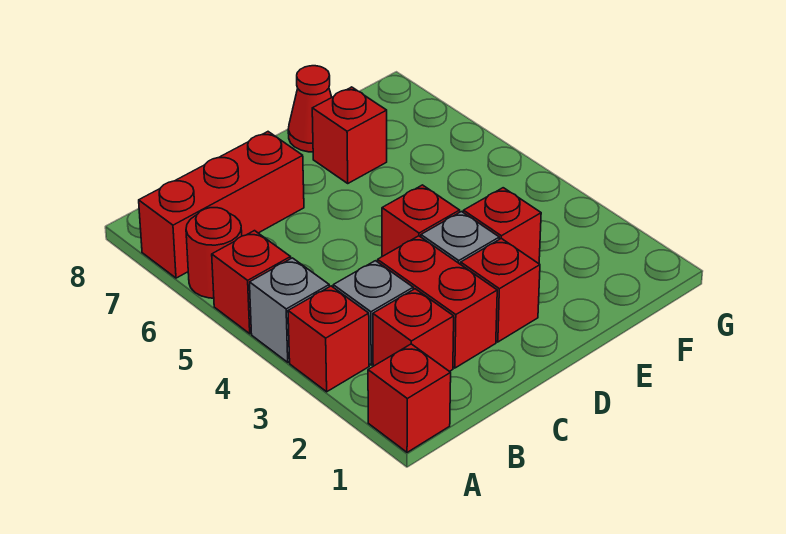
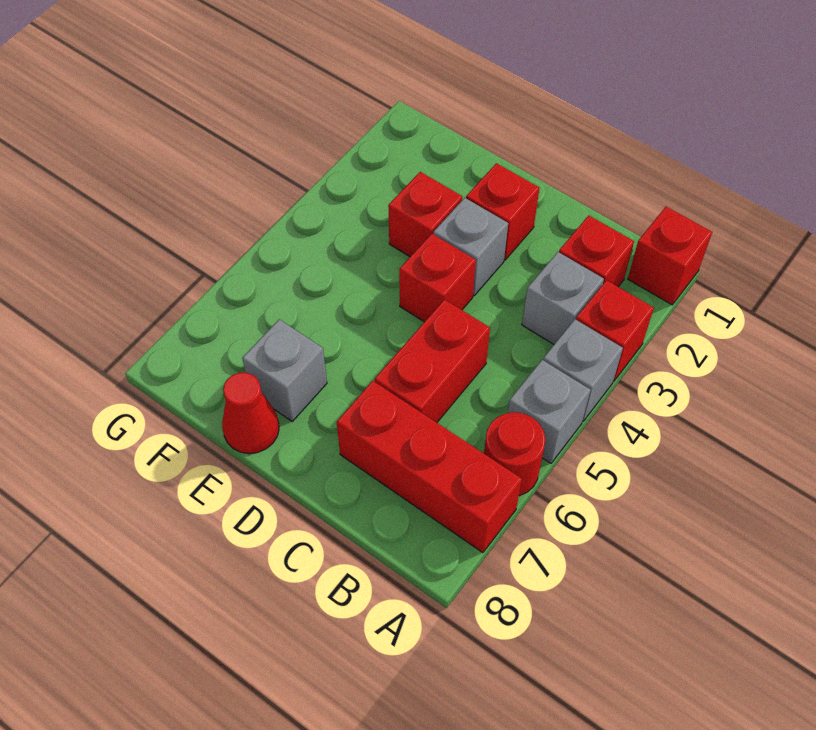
red brick A5 level 1 -> grey brick A5 level 1
red brick C2:C3 level 1 -> red brick C5:C6 level 1
red brick E7 level 1 -> grey brick E7 level 1

